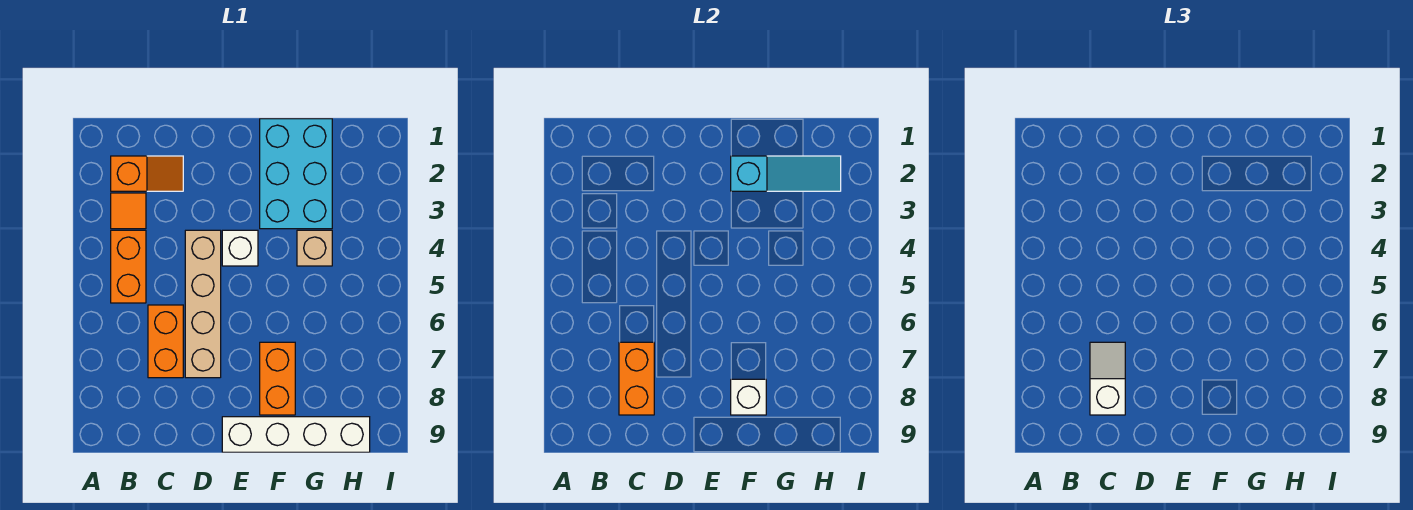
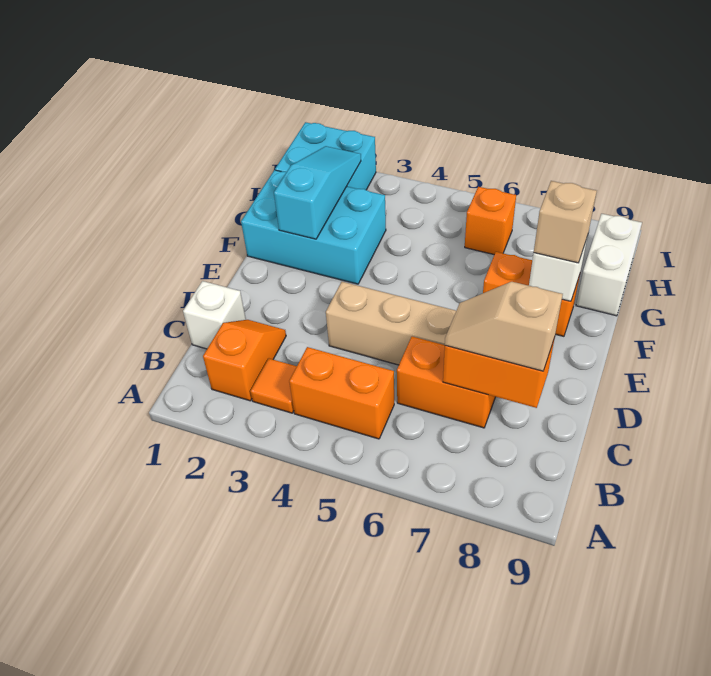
white slope C7:C8 level 3 top 8 -> tan slope C7:C8 level 3 top 8
white brick E4 level 1 -> white brick C1 level 1
white brick E9:H9 level 1 -> white brick G9:H9 level 1
tan brick G4 level 1 -> tan brick F8 level 3
none -> cyan brick H1:I2 level 1
none -> orange brick H6 level 1

